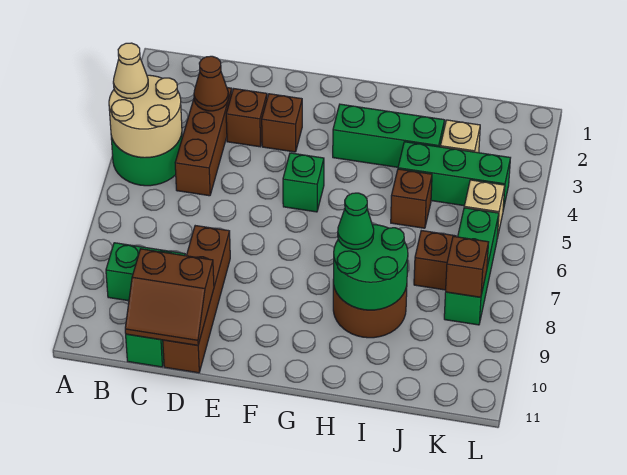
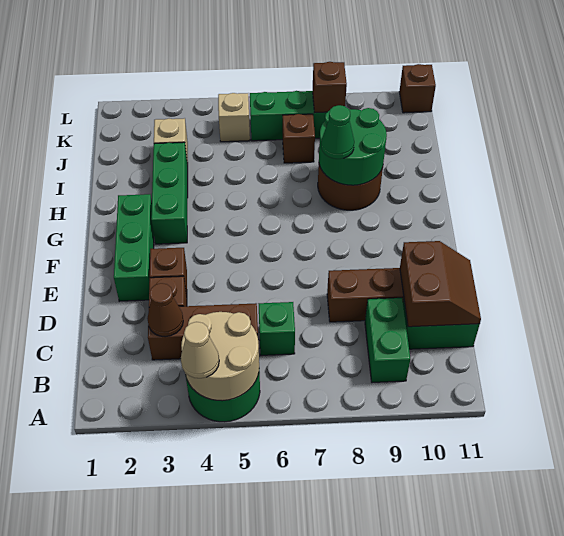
green brick F5 level 1 -> green brick C6 level 1
green brick I4:K4 level 1 -> green brick E2:G2 level 1
brown brick I5 level 1 -> brown brick L11 level 1

